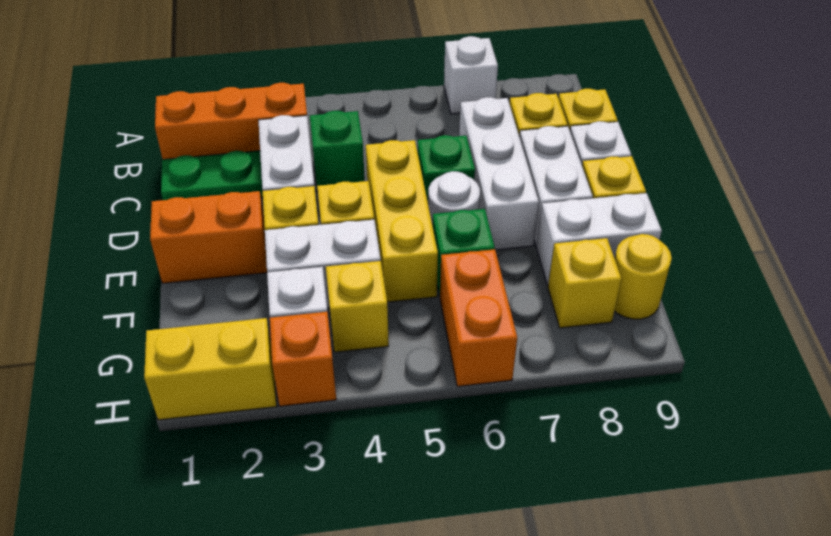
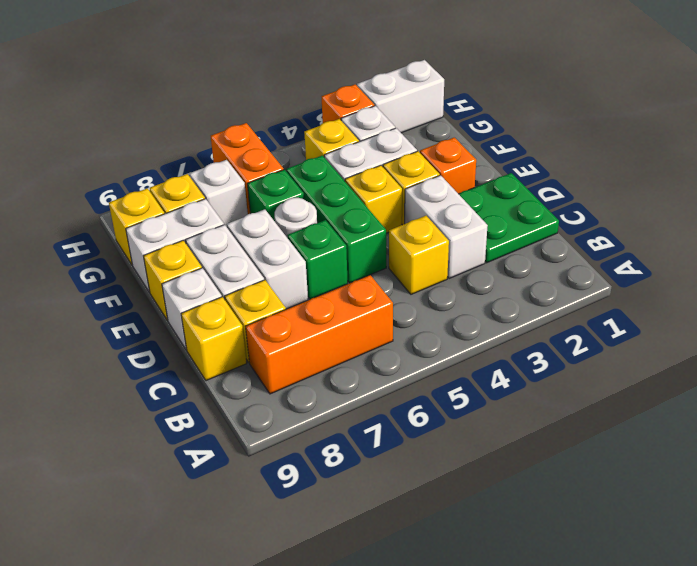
white brick A7 level 1 -> white brick G7 level 1
orange brick B1:B3 level 1 -> orange brick B6:B8 level 1
green plate C1:C2 level 1 -> green plate C1:D2 level 1
green brick C4 level 1 -> yellow brick C4 level 1
white brick C7:E7 level 1 -> white brick D7:E7 level 1
yellow brick D5:F5 level 1 -> green brick D5:F5 level 1
orange brick E1:E2 level 1 -> orange brick E2 level 1
yellow round brick G9 level 1 -> yellow brick G9 level 1
yellow brick H1:H2 level 1 -> white brick H1:H2 level 1

